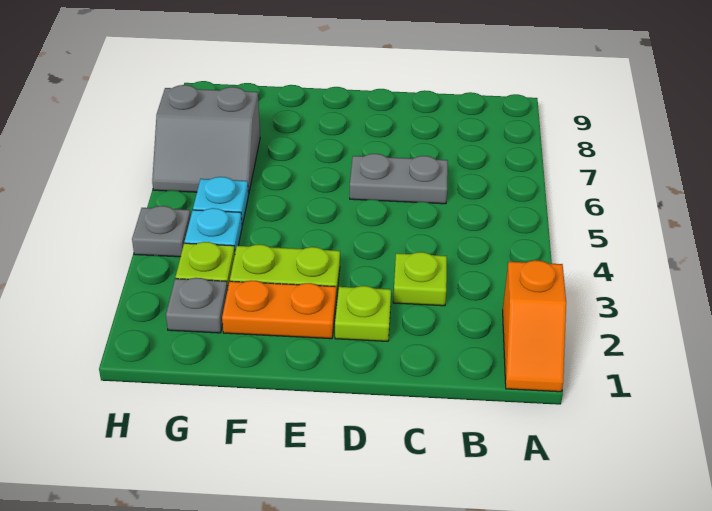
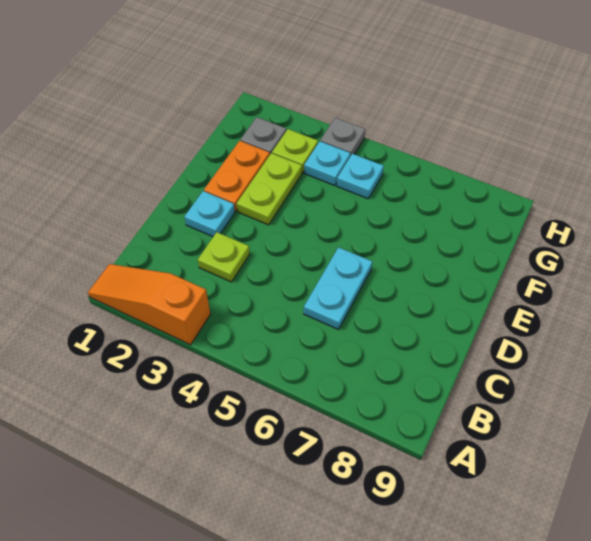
orange slope A1:A2 level 1 top 2 -> orange slope A1:A3 level 1 top 3
grey plate C6:D6 level 1 -> cyan plate C6:D6 level 1
lime plate D2 level 1 -> cyan plate D2 level 1
grey slope G6:H7 level 1 top 7 -> none

